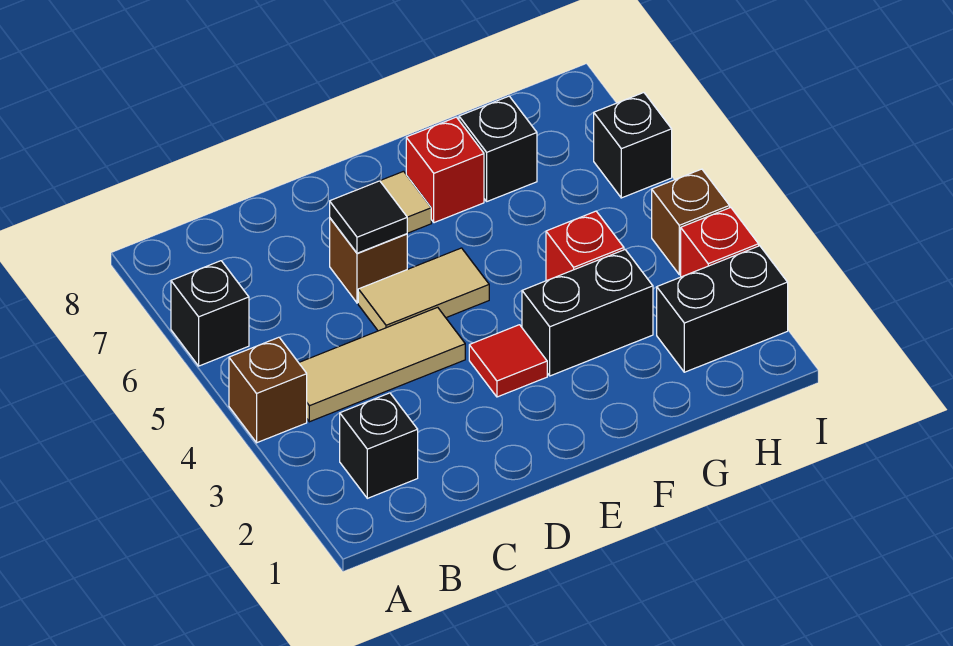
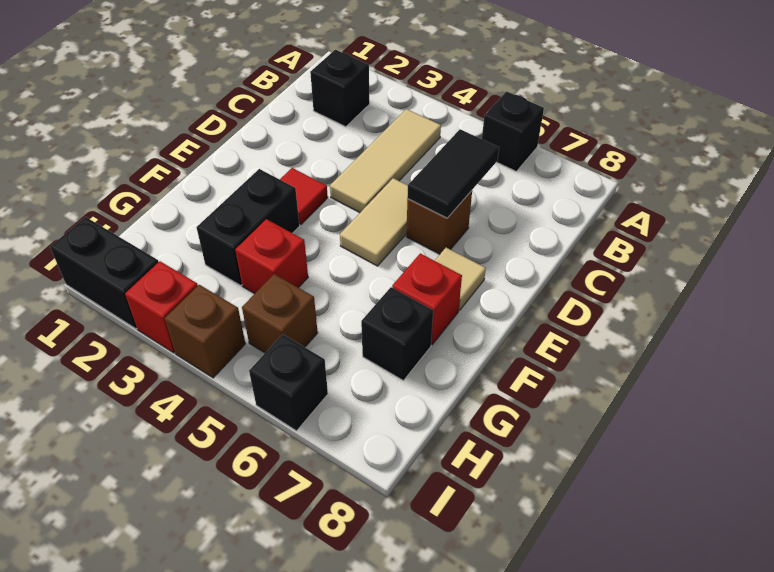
brown brick A4 level 1 -> brown brick H5 level 1
black tile D6 level 2 -> black tile C6:D6 level 2
black brick H2:I2 level 1 -> black brick I1:I2 level 1

